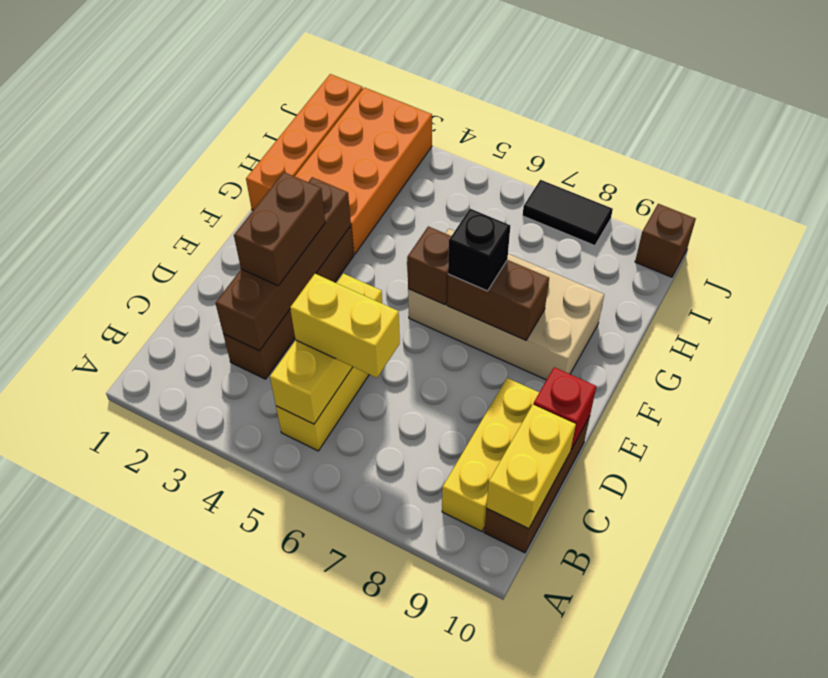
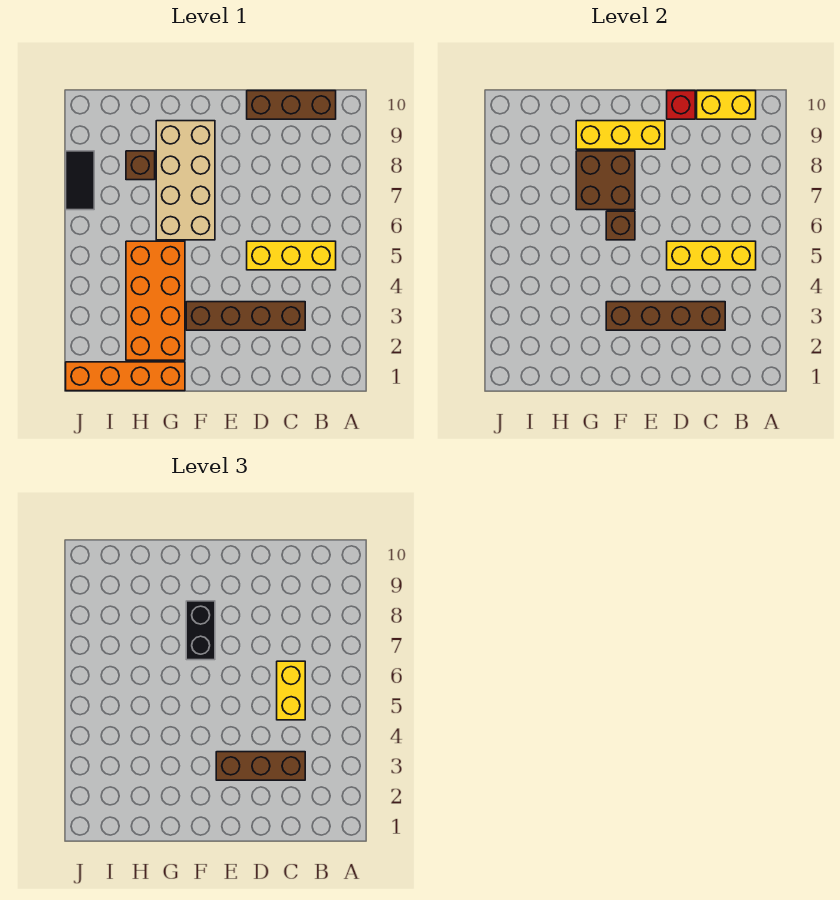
yellow brick B9:D9 level 1 -> yellow brick E9:G9 level 2
brown brick D3:E3 level 3 -> brown brick C3:E3 level 3
brown brick F7:F8 level 2 -> brown brick F7:G8 level 2
black brick F7 level 3 -> black brick F7:F8 level 3
orange brick G2:J3 level 1 -> orange brick G2:H5 level 1
brown brick J10 level 1 -> brown brick H8 level 1

